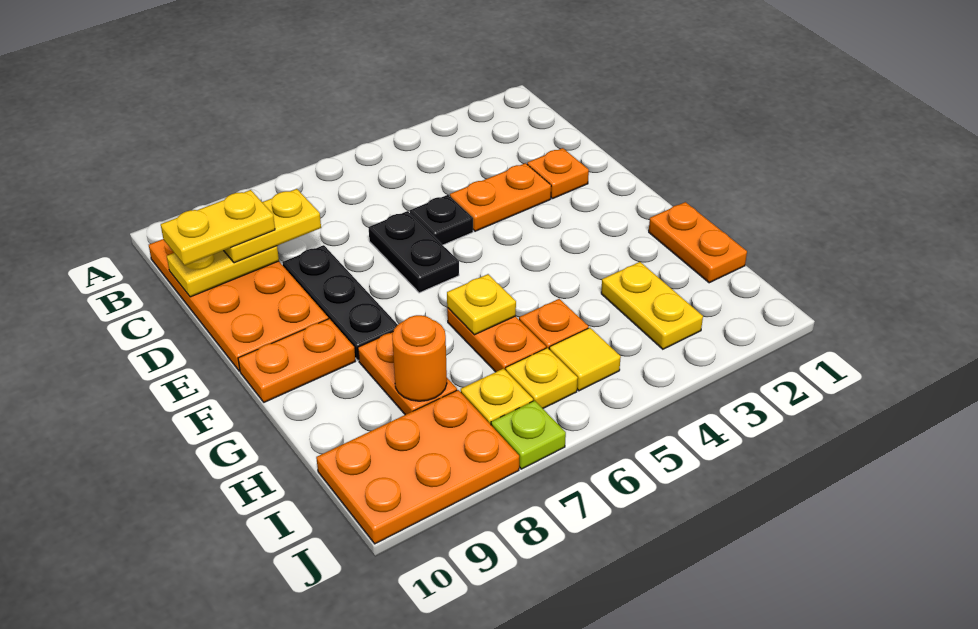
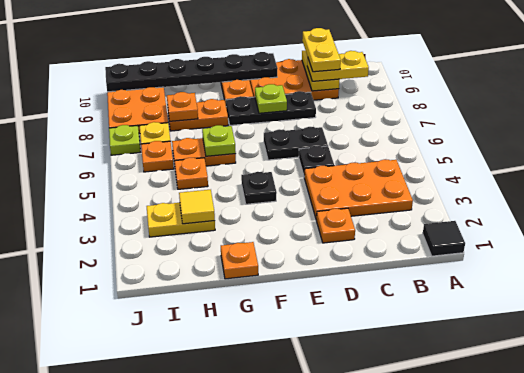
none -> black tile A1 level 1
orange plate B9:E10 level 1 -> orange plate C9:E10 level 1
yellow plate C8:C9 level 3 -> yellow plate B9:C9 level 3
orange plate D3:D4 level 1 -> orange plate B3:D4 level 1
none -> lime plate E8 level 2
none -> black plate E10:J10 level 2
none -> black plate F4 level 1
orange plate G1:H1 level 1 -> orange plate G1 level 1
yellow plate G6 level 2 -> lime plate G6 level 2
orange round brick H8 level 2 -> orange plate H8 level 2
yellow tile I5 level 1 -> yellow tile H3 level 2
yellow plate I6 level 1 -> orange plate I6 level 1

